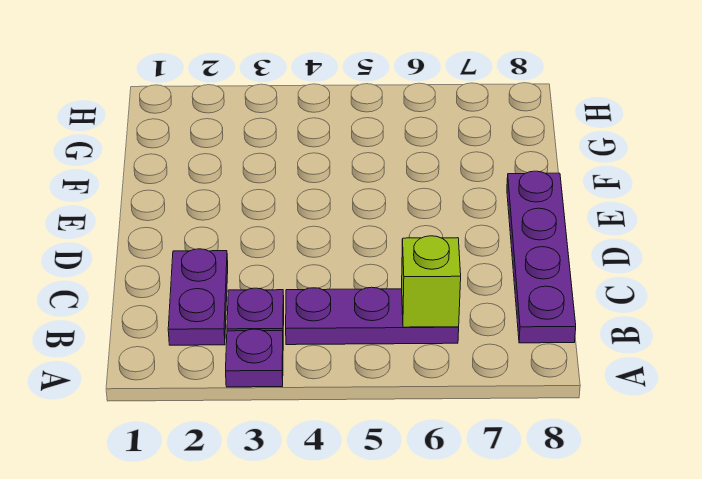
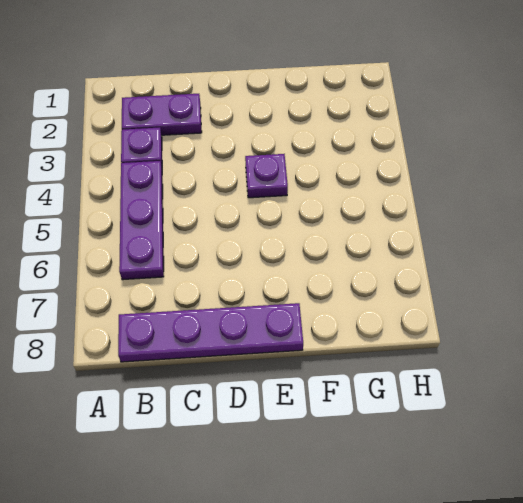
purple plate A3 level 1 -> purple plate E4 level 1
lime brick B6 level 2 -> none

